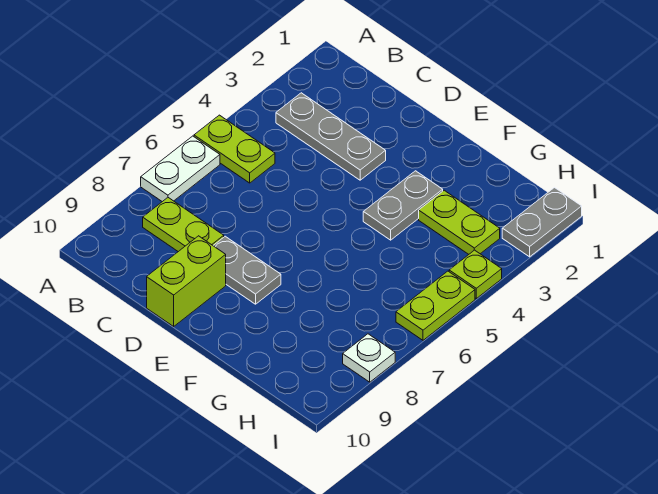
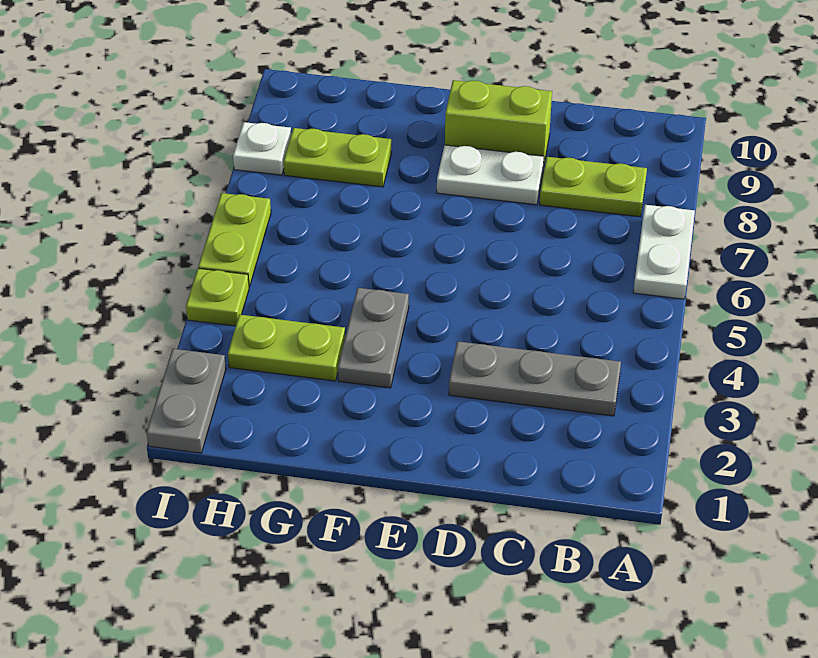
lime plate A5:B5 level 1 -> lime plate G8:H8 level 1
grey plate D8:E8 level 1 -> white plate D8:E8 level 1
lime brick D9:D10 level 1 -> lime brick D9:E9 level 1

